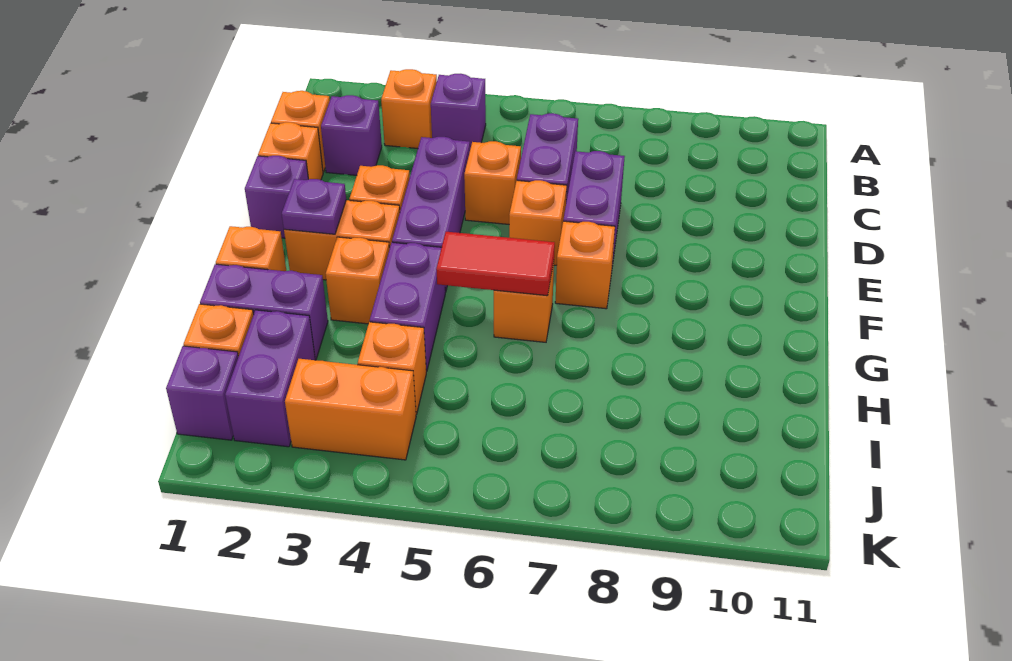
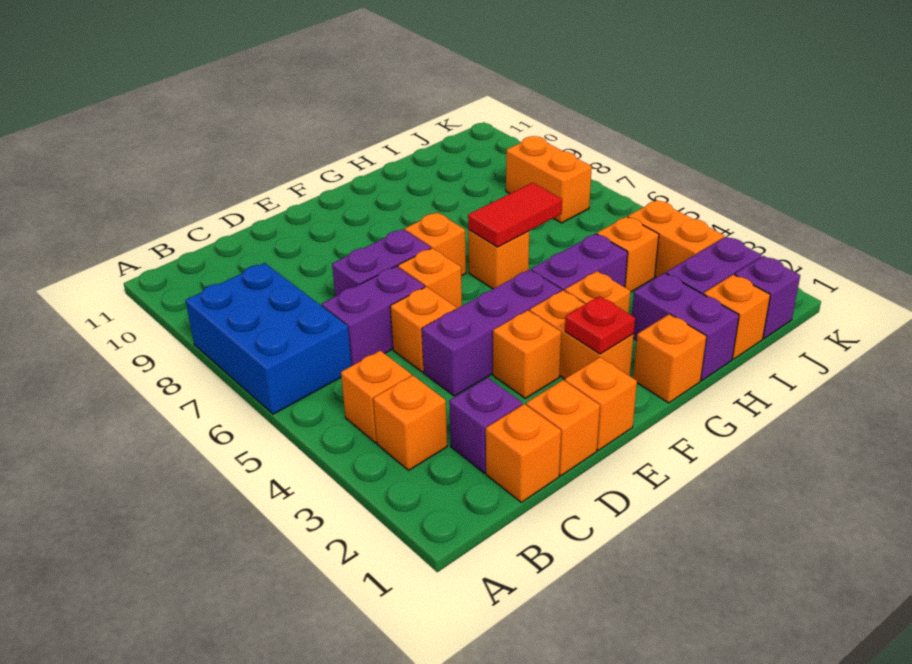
none -> blue brick A6:B8 level 1
purple brick B4 level 1 -> orange brick B4 level 1
purple brick E1 level 1 -> orange brick E1 level 1
purple plate F2 level 2 -> red plate F2 level 2
red tile G5:G6 level 2 -> red tile G6:H6 level 2
none -> orange brick J7:J8 level 1

